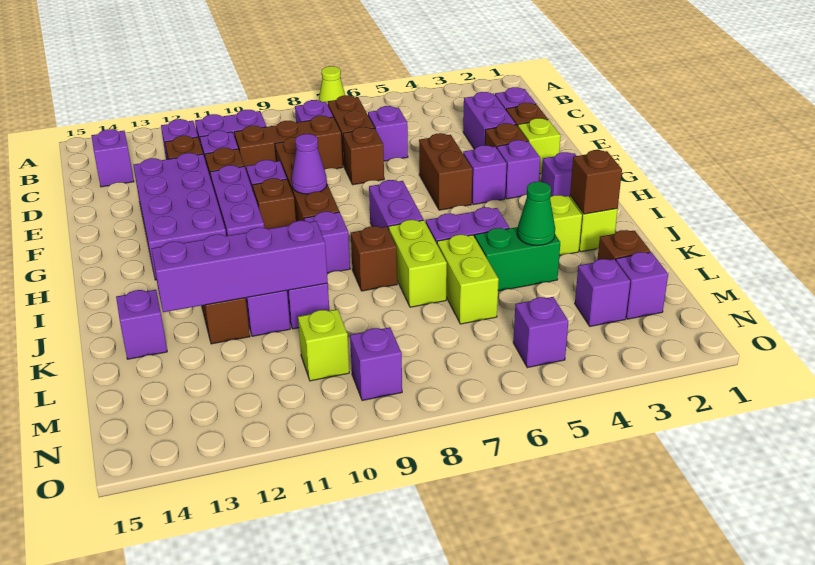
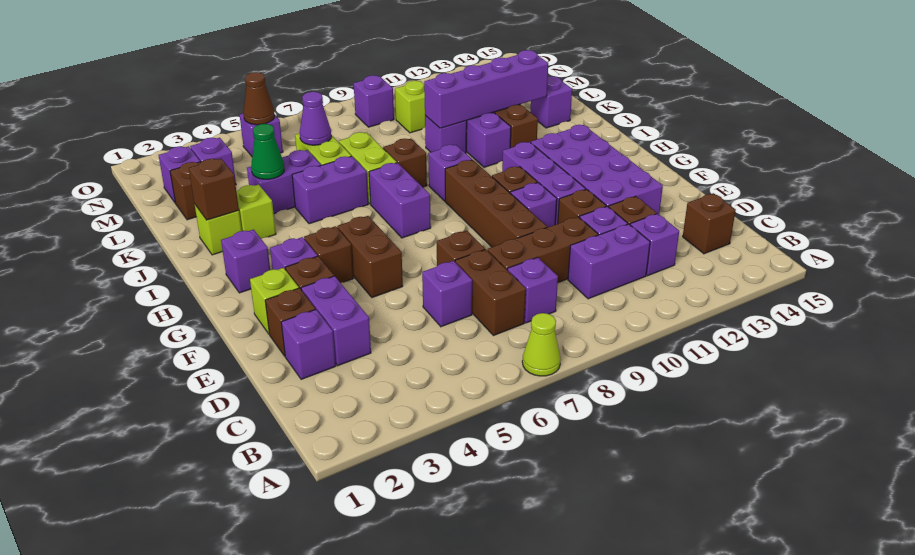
purple brick C14 level 1 -> brown brick C14 level 1
purple brick G4 level 1 -> brown brick G4 level 1
purple cone G9 level 2 -> purple cone L6 level 2
green brick K4:K5 level 1 -> purple brick K4:K5 level 1
none -> brown cone N5 level 2

